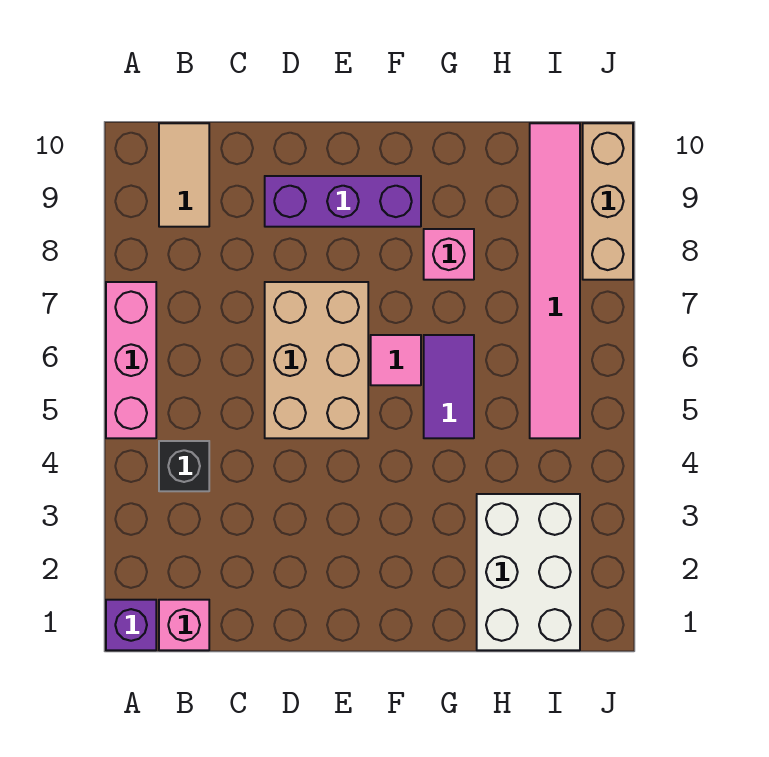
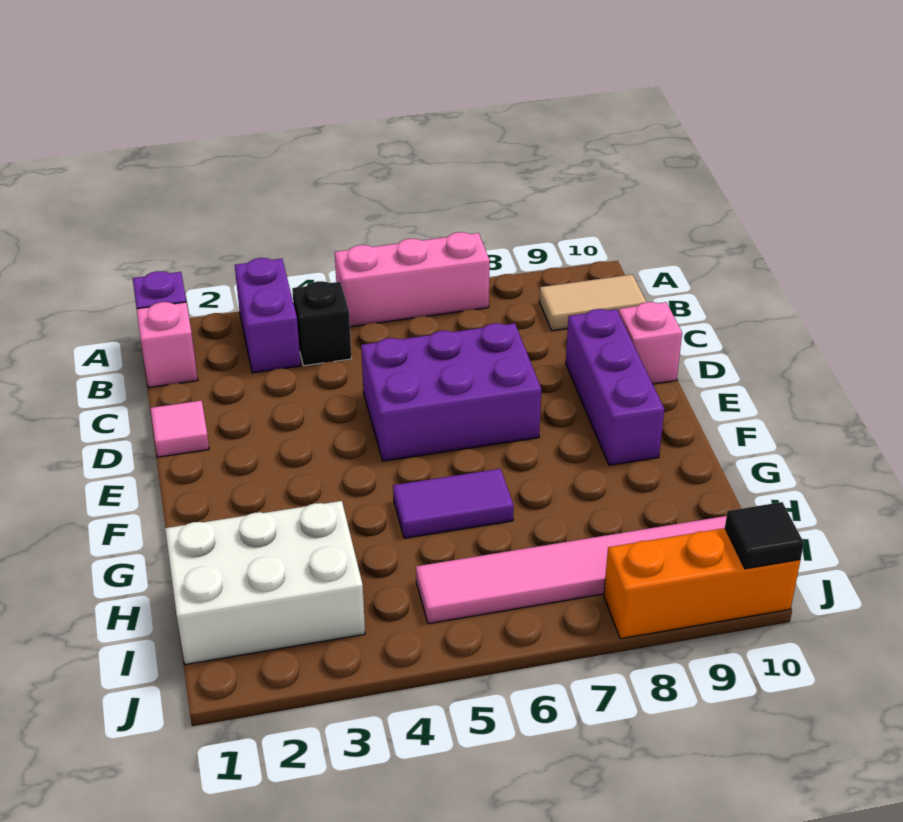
none -> purple brick A3:B3 level 1
tan brick D5:E7 level 1 -> purple brick D5:E7 level 1
pink tile F6 level 1 -> pink tile D1 level 1
pink brick G8 level 1 -> pink brick D10 level 1
tan brick J8:J10 level 1 -> orange brick J8:J10 level 1
none -> black tile J10 level 2

